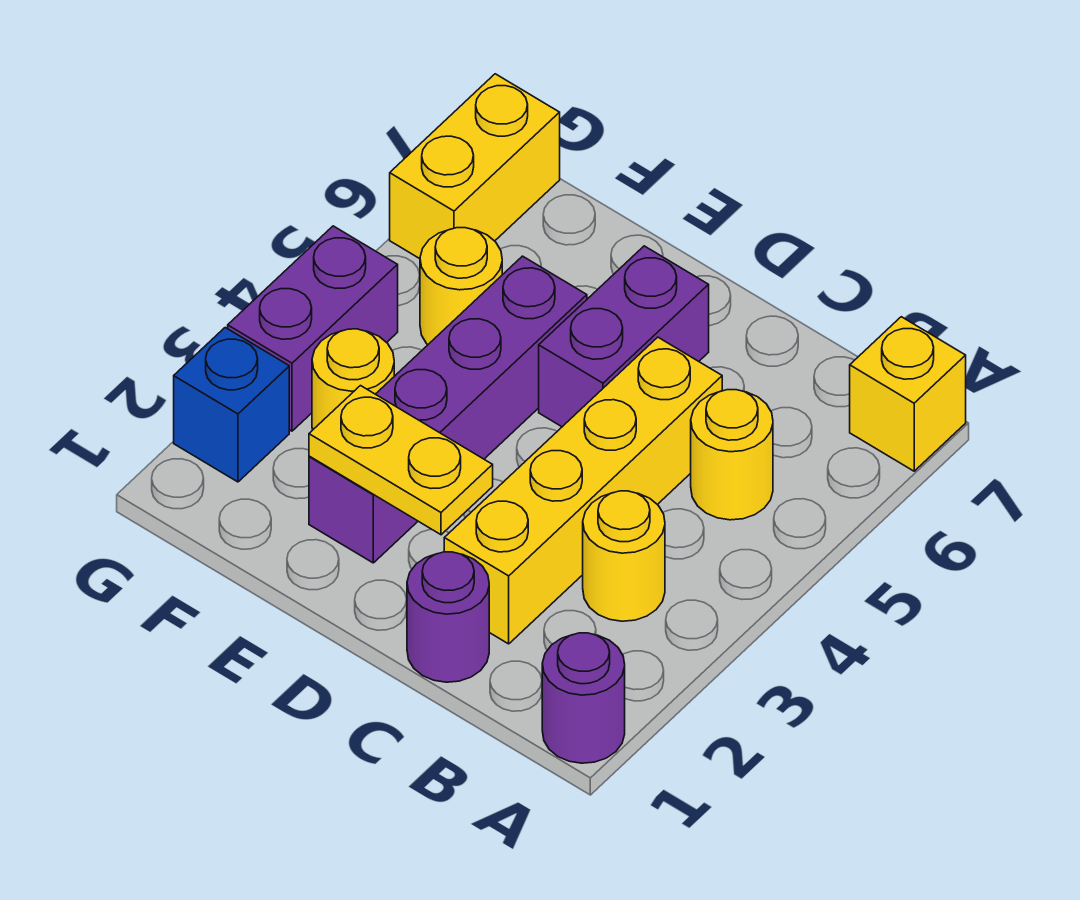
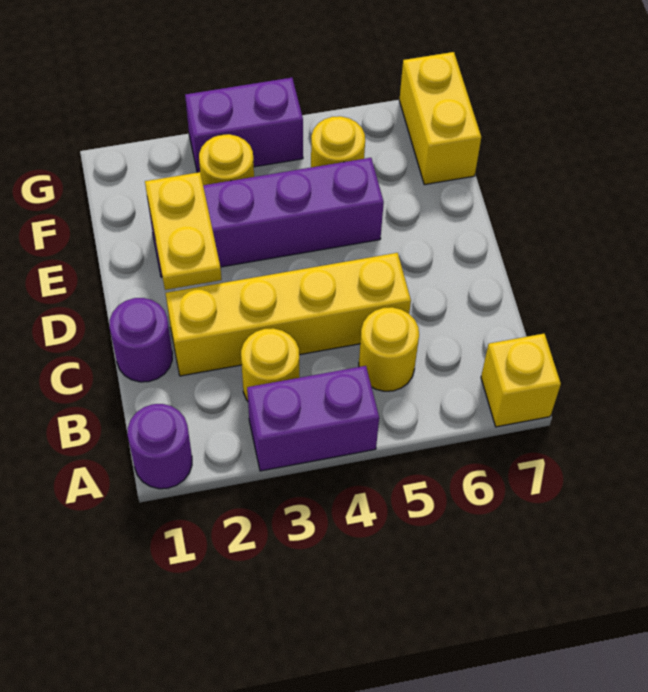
purple brick D5:D6 level 1 -> purple brick A3:A4 level 1
blue brick G2 level 1 -> none
yellow brick G6:G7 level 1 -> yellow brick F7:G7 level 1

